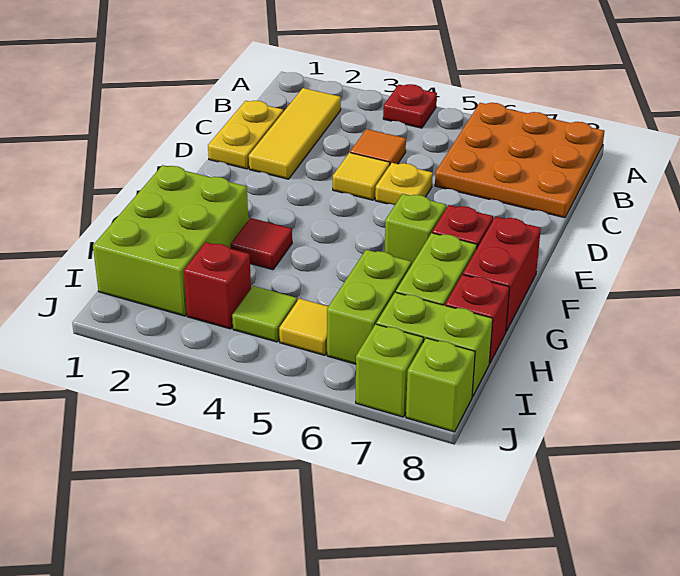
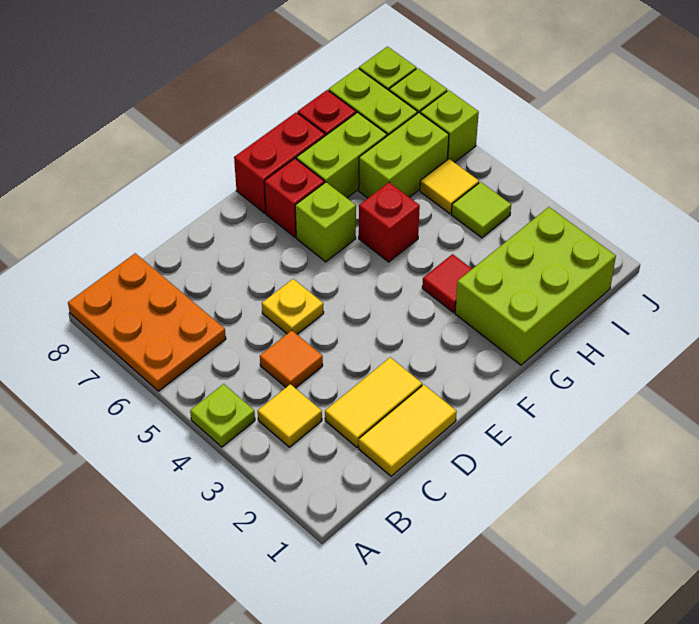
red plate A4 level 1 -> lime plate A4 level 1
orange plate A6:C8 level 1 -> orange plate A6:B8 level 1
yellow tile B2:D2 level 1 -> yellow tile C2:D2 level 1
yellow plate C1:D1 level 1 -> yellow tile C1:D1 level 1
yellow tile D4 level 1 -> yellow tile B3 level 1
red brick I3 level 1 -> red brick G5 level 1
none -> lime brick J6 level 1

